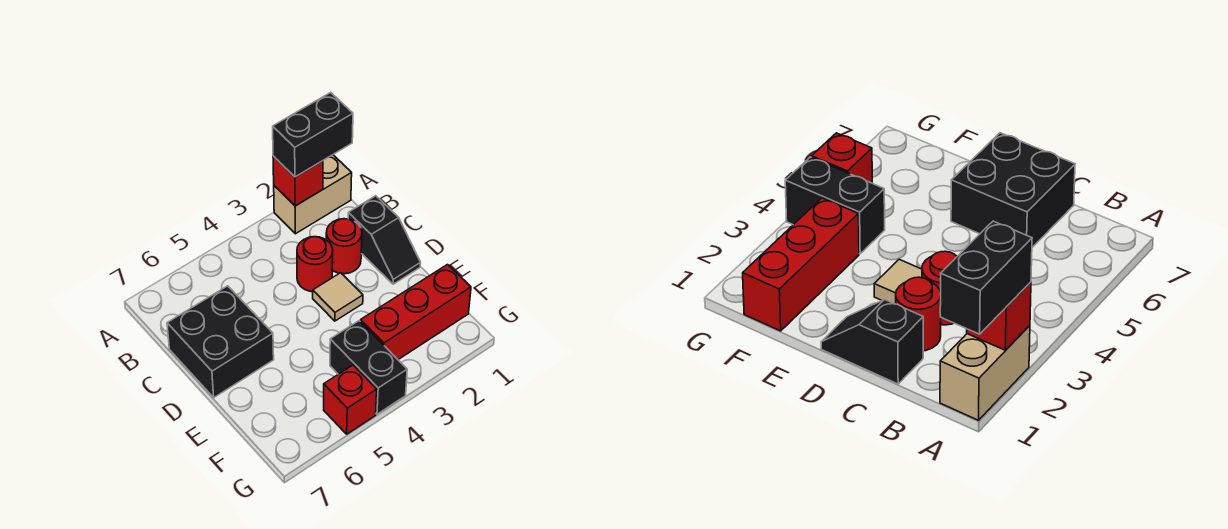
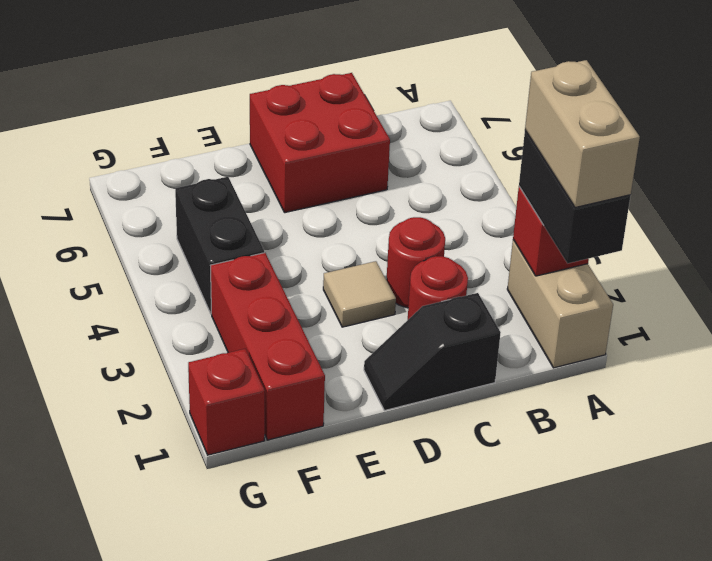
none -> tan brick A1:A2 level 4
black brick C6:D7 level 1 -> red brick C6:D7 level 1
black brick F4:G4 level 1 -> black brick F4:F5 level 1
red brick G5 level 1 -> red brick G1 level 1

